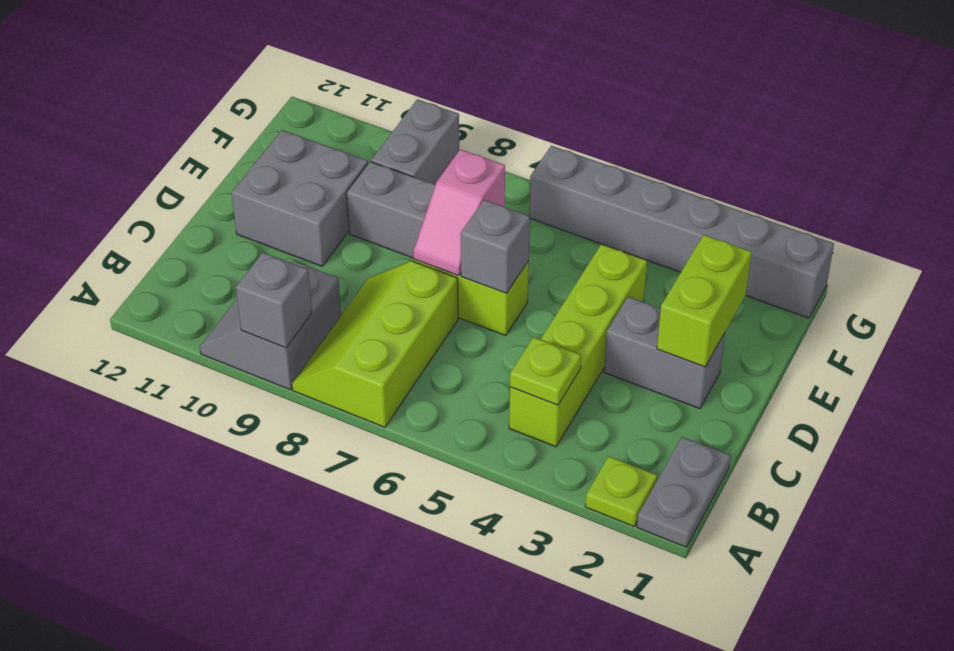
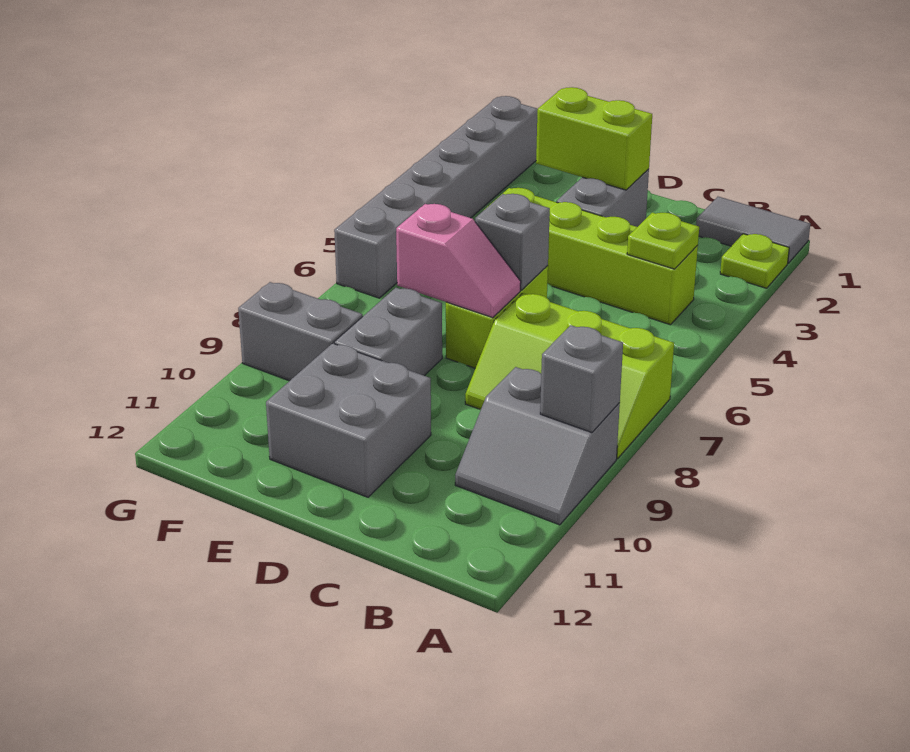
grey plate A1:B1 level 1 -> grey tile A1:B1 level 1

